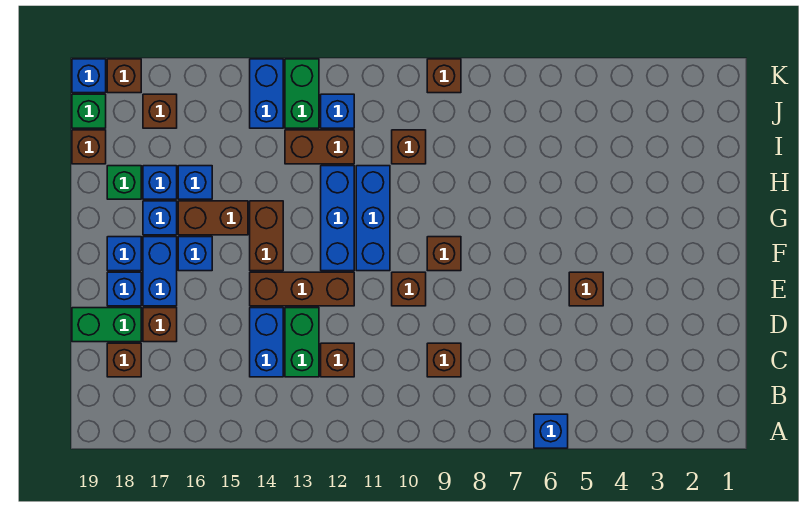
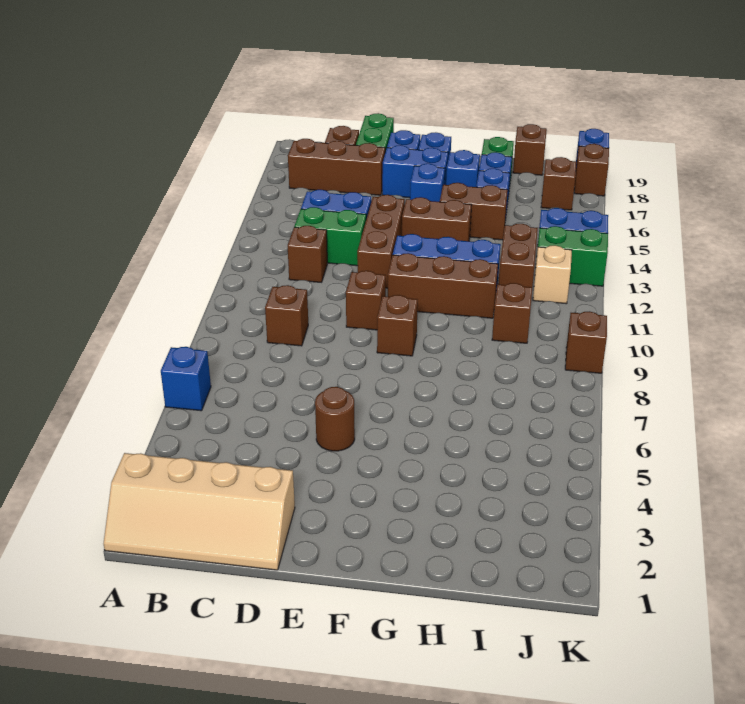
none -> tan slope A1:D2 level 1 top 2
brown brick D17 level 1 -> brown brick B17:D17 level 1
brown brick E5 level 1 -> brown round brick E5 level 1
blue brick F11:H11 level 1 -> brown brick F11:H11 level 1
brown brick G15:G16 level 1 -> brown brick G15:H15 level 1
blue brick J12 level 1 -> tan brick J12 level 1
green brick J19 level 1 -> none

